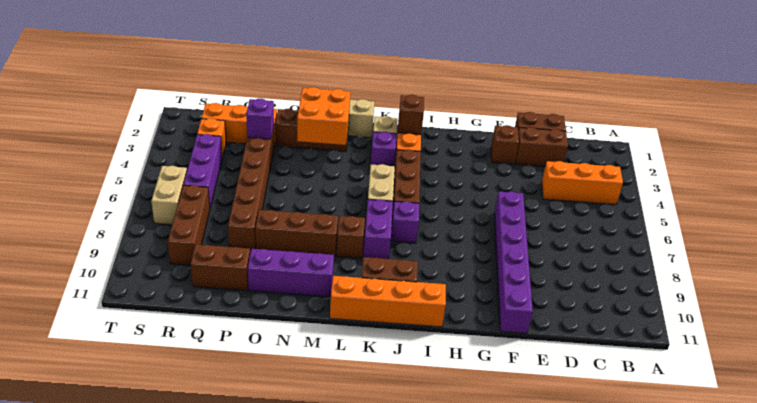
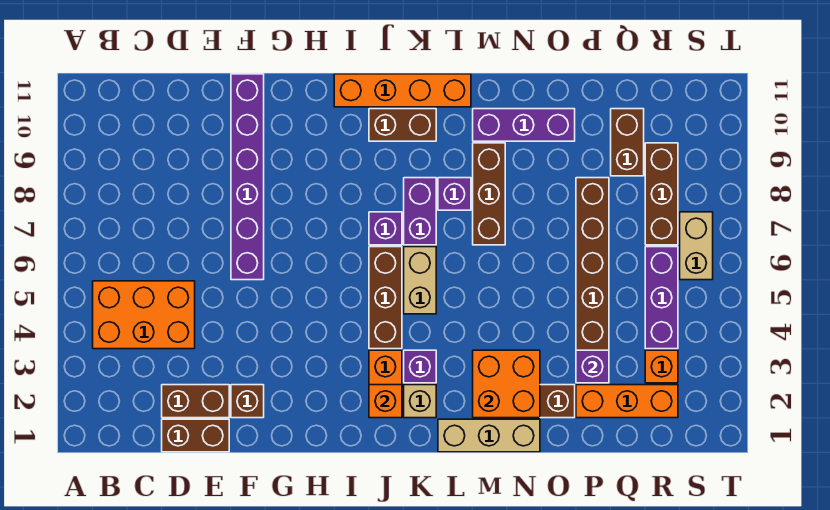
orange brick B4:D4 level 1 -> orange brick B4:D5 level 1
brown brick J2 level 2 -> orange brick J2 level 2
brown brick L8 level 1 -> purple brick L8 level 1
brown brick M8:O8 level 1 -> brown brick M7:M9 level 1
brown brick P10:Q10 level 1 -> brown brick Q9:Q10 level 1

